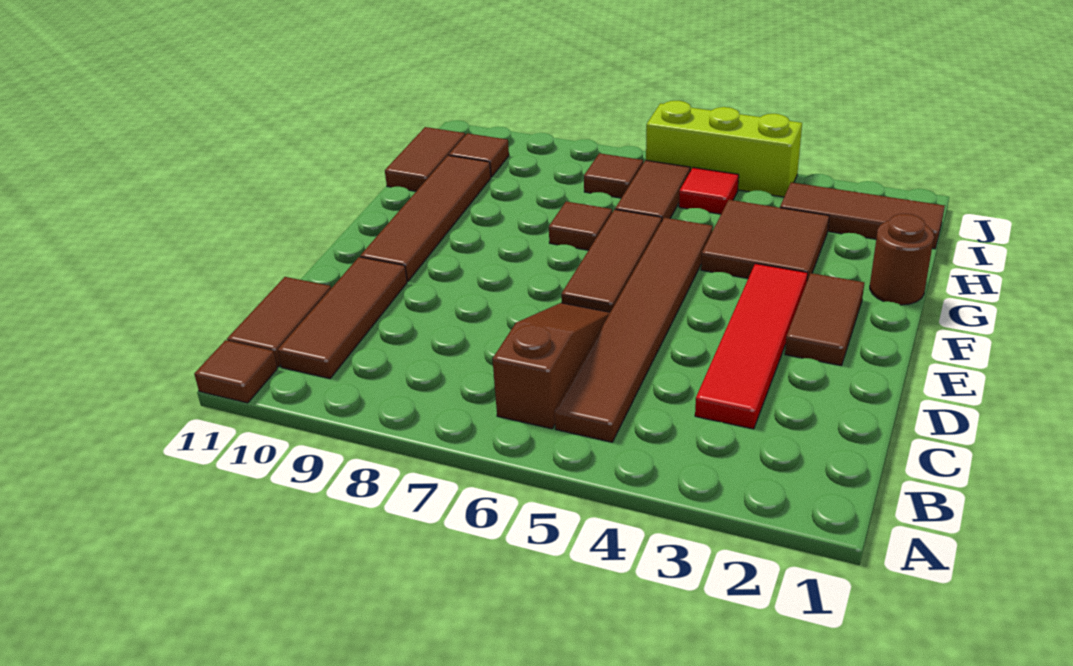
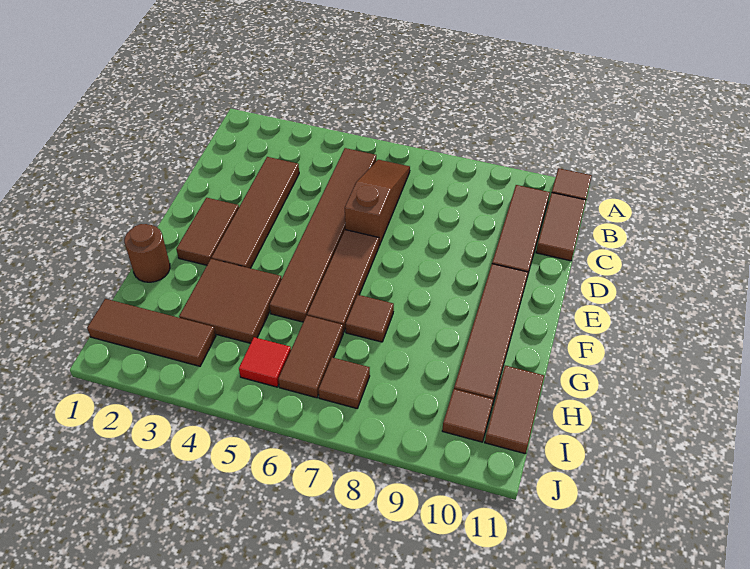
brown slope B6:D6 level 1 top B -> brown slope B6:D6 level 1 top D
red tile C3:F3 level 1 -> brown tile C3:F3 level 1
lime brick J4:J6 level 1 -> none

